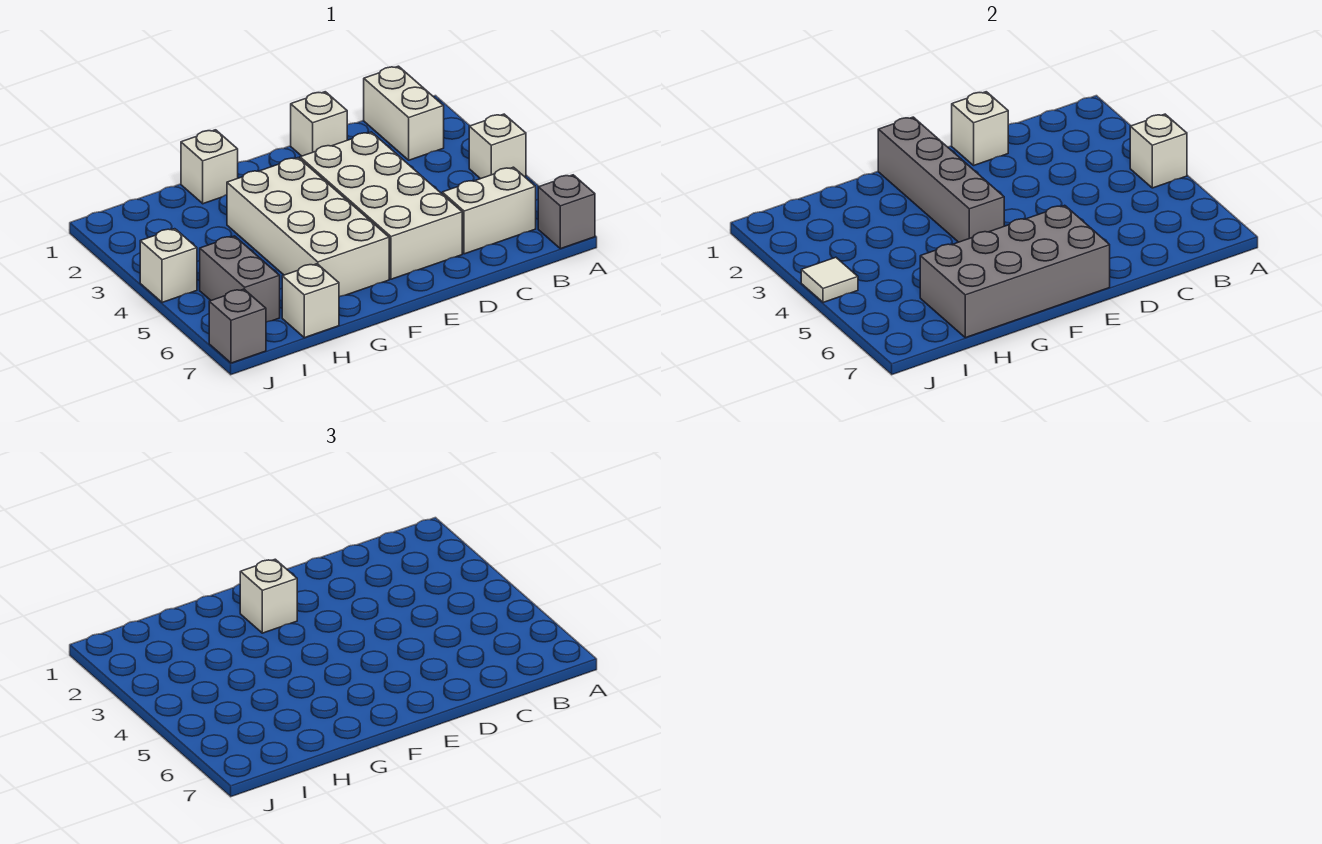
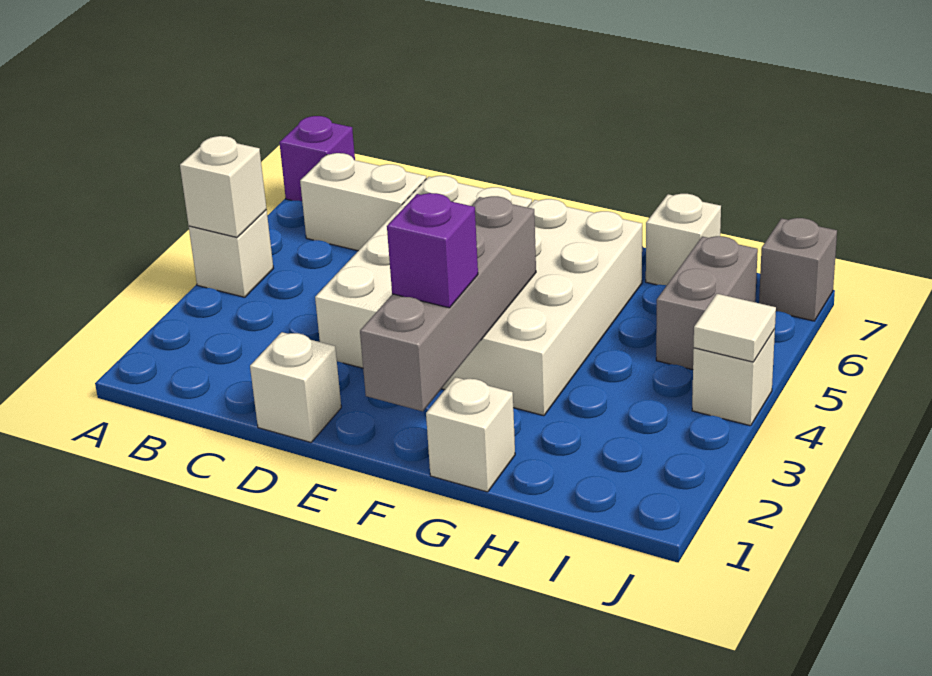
grey brick A7 level 1 -> purple brick A7 level 1
white brick B1:B2 level 1 -> none
white brick D1 level 2 -> none
grey brick E6:H7 level 2 -> none
white brick F2 level 3 -> purple brick F2 level 3

